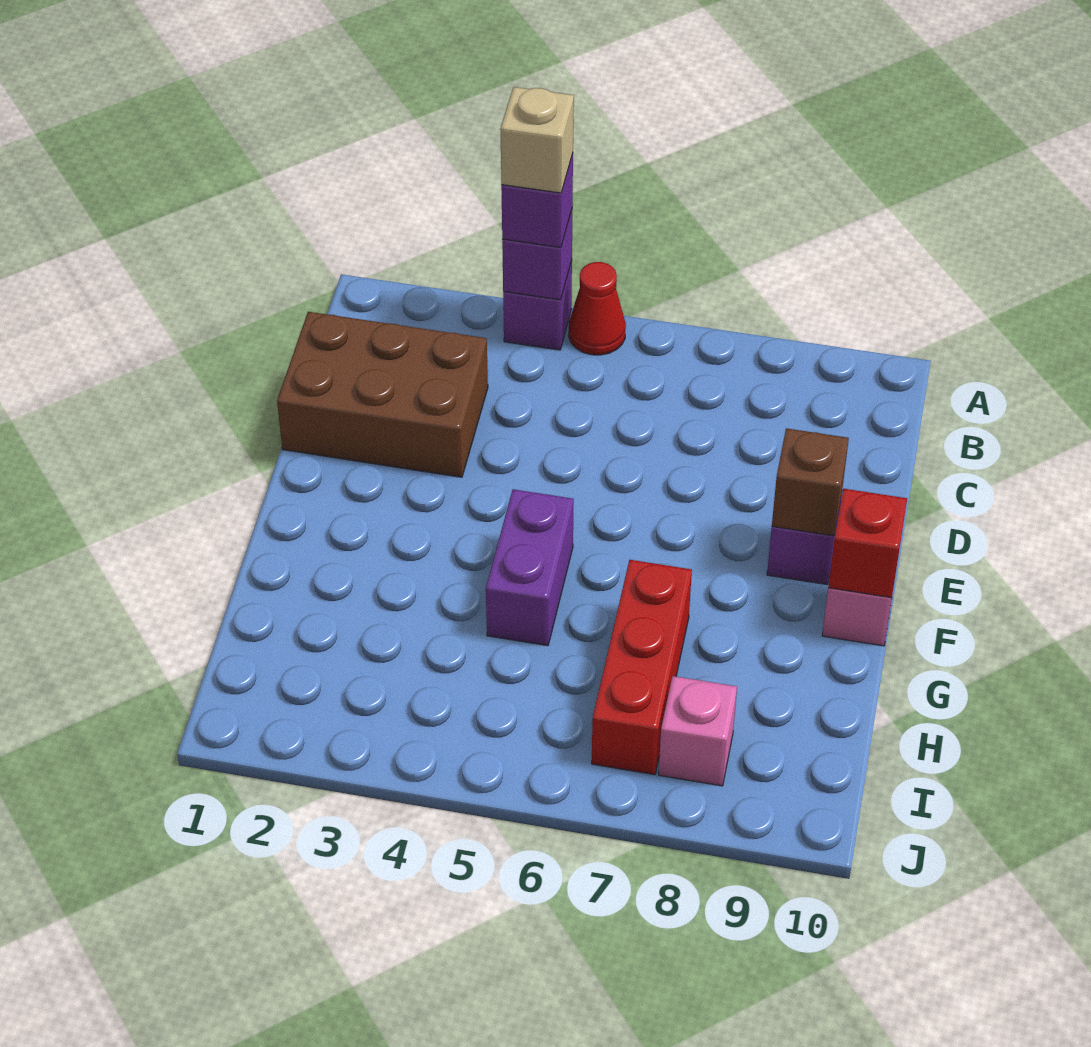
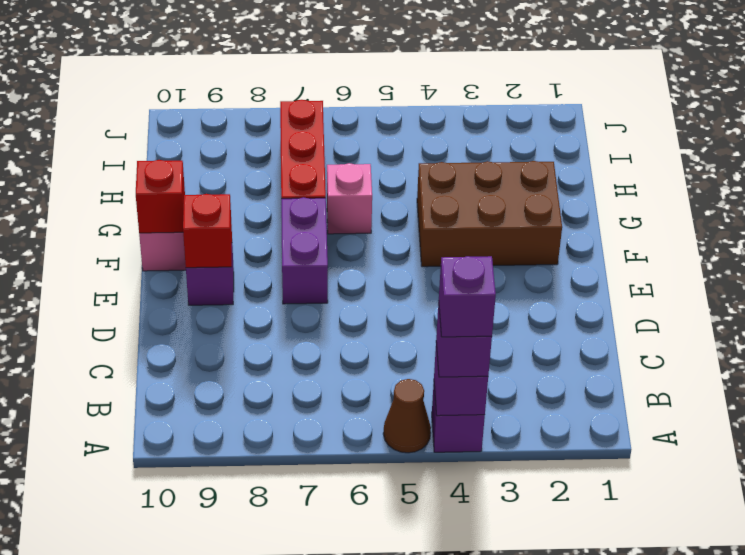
tan brick A4 level 4 -> purple brick A4 level 4
red cone A5 level 1 -> brown cone A5 level 1
brown brick C1:D3 level 1 -> brown brick F2:G4 level 1
brown brick E9 level 2 -> red brick E9 level 2
purple brick F5:G5 level 1 -> purple brick E7:F7 level 1
pink brick I8 level 1 -> pink brick G6 level 1

